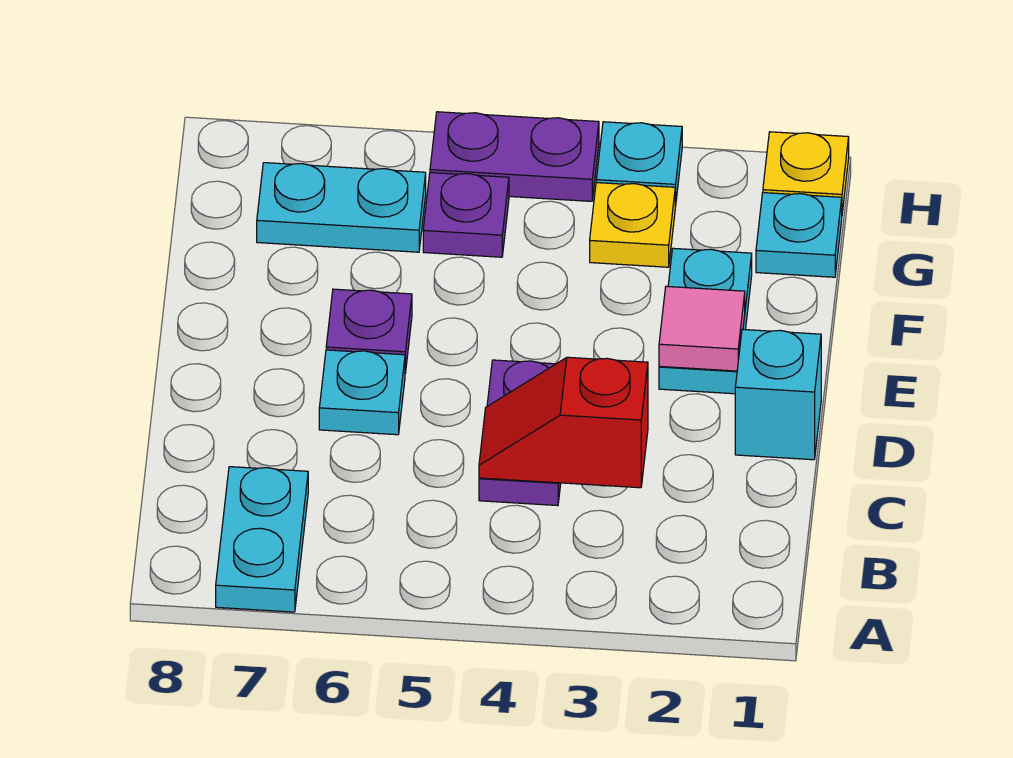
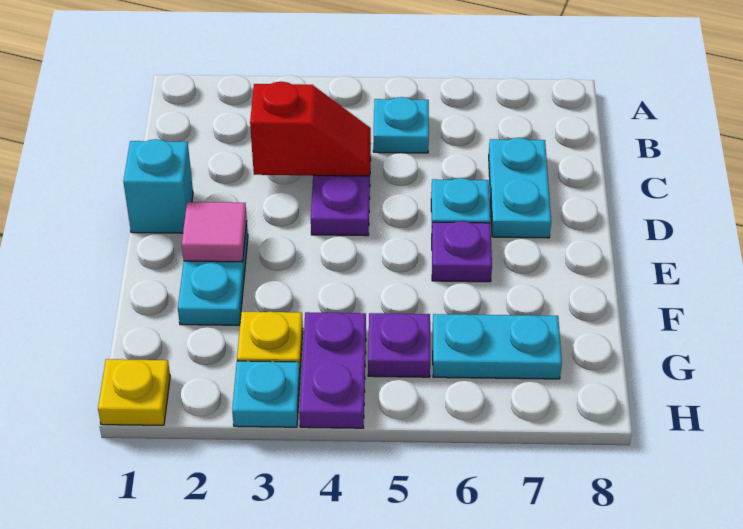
cyan plate A7:B7 level 1 -> cyan plate C7:D7 level 1
cyan plate G1 level 1 -> cyan plate B5 level 1
purple plate H4:H5 level 1 -> purple plate G4:H4 level 1

